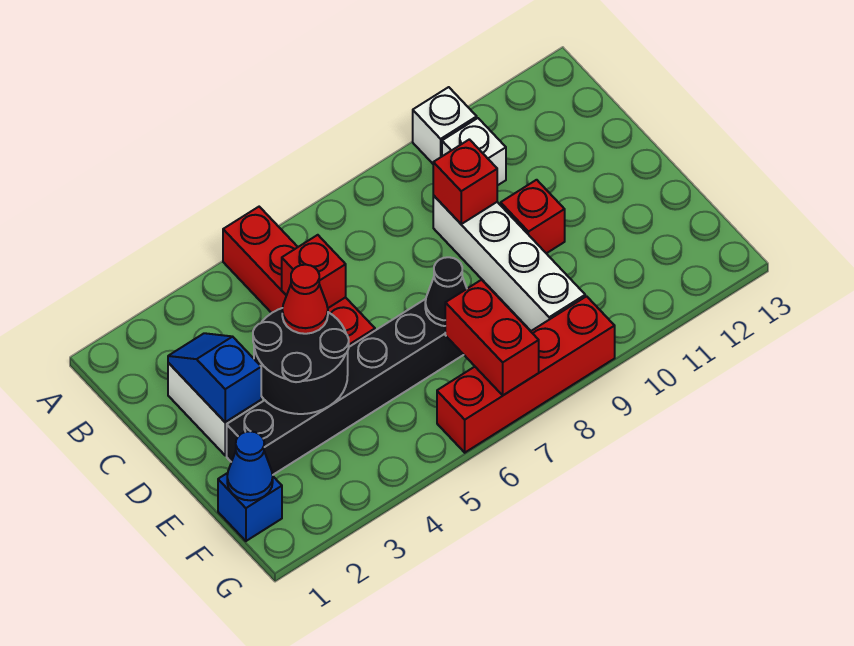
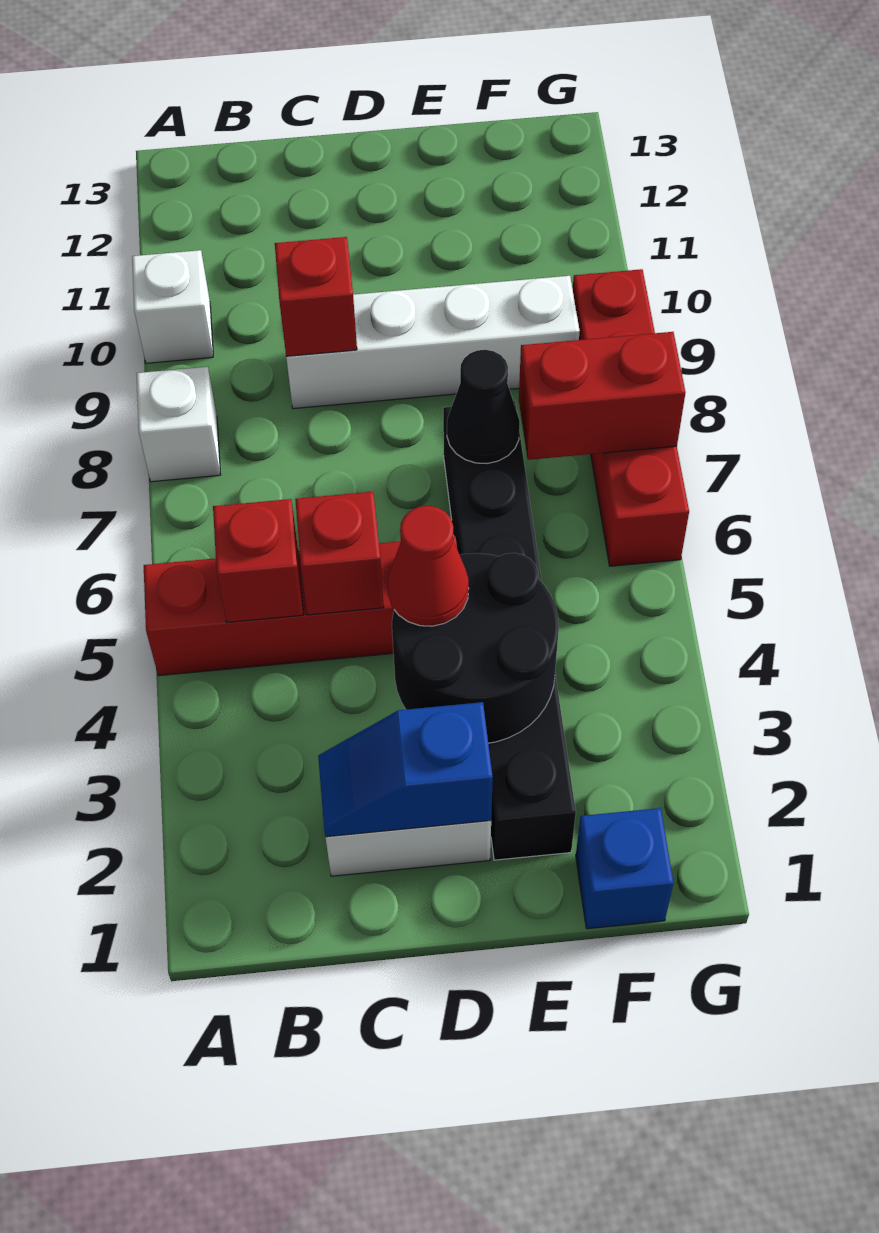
white brick B10 level 1 -> white brick A8 level 1
red brick D10 level 1 -> red brick B5 level 2
blue cone F1 level 2 -> none

